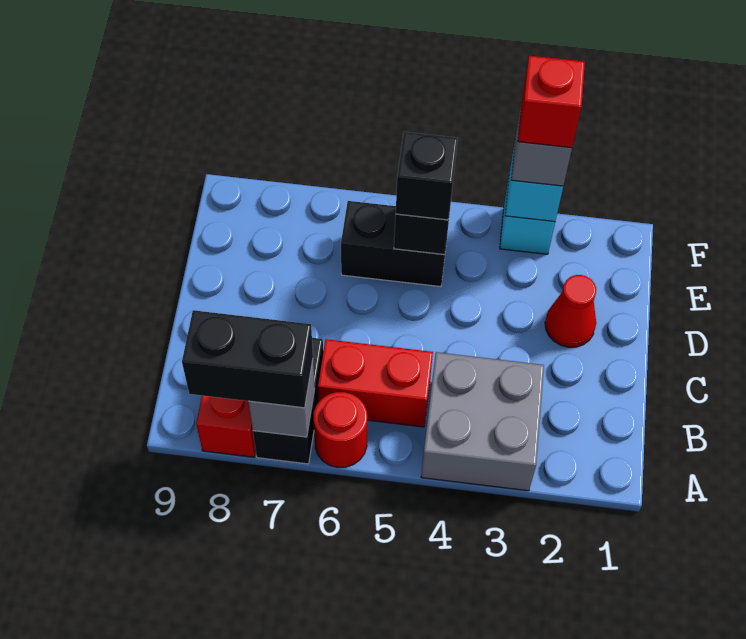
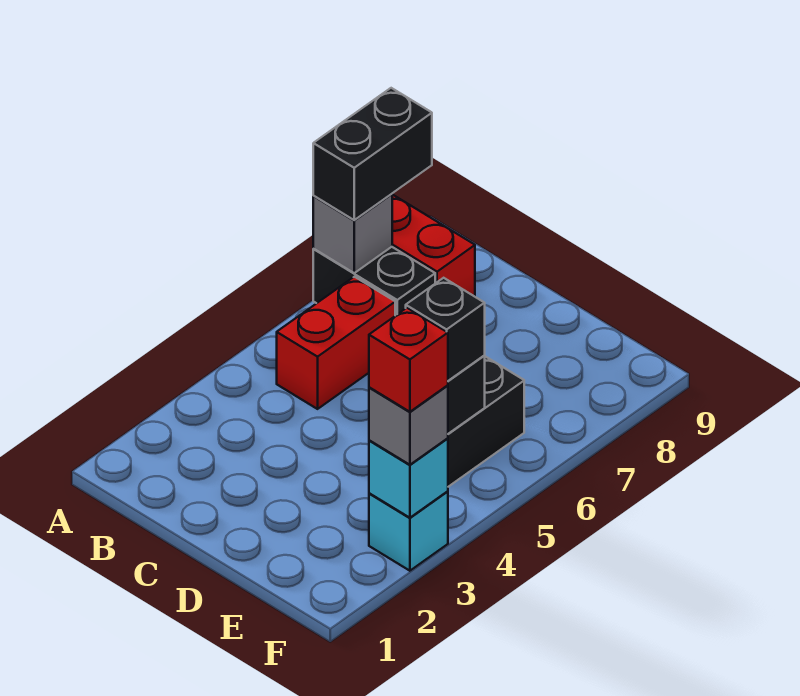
grey brick A3:B4 level 1 -> none
red round brick A6 level 1 -> none
red cone D2 level 1 -> none

